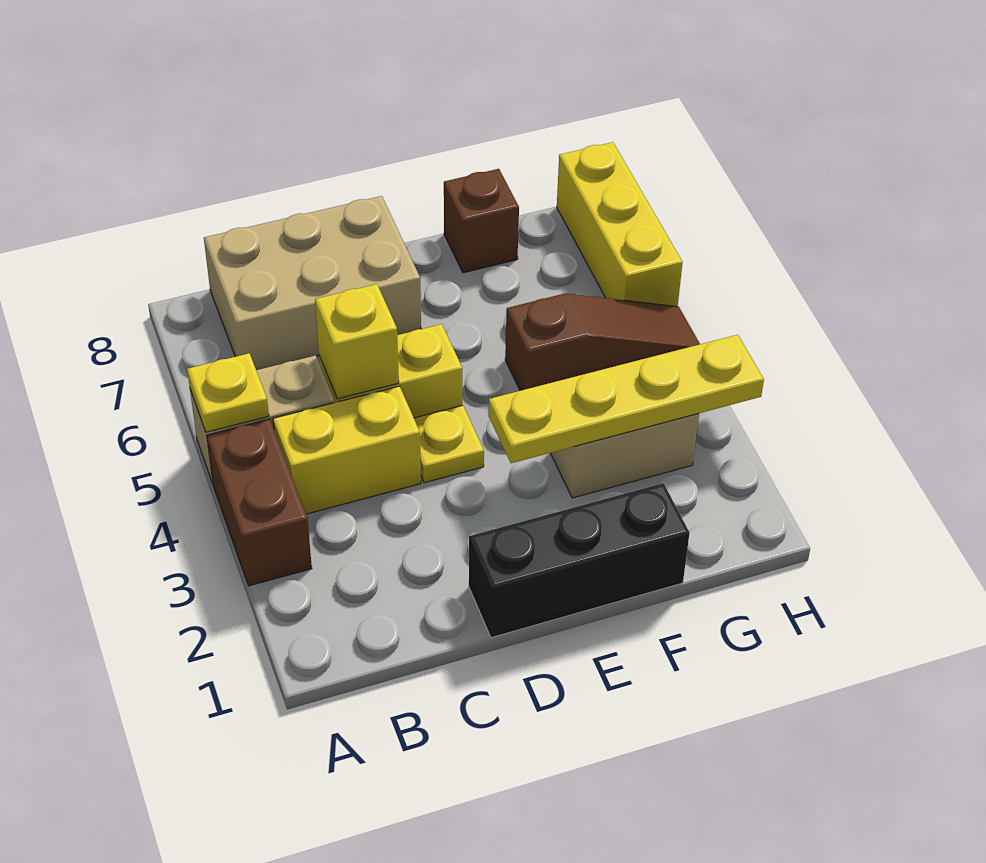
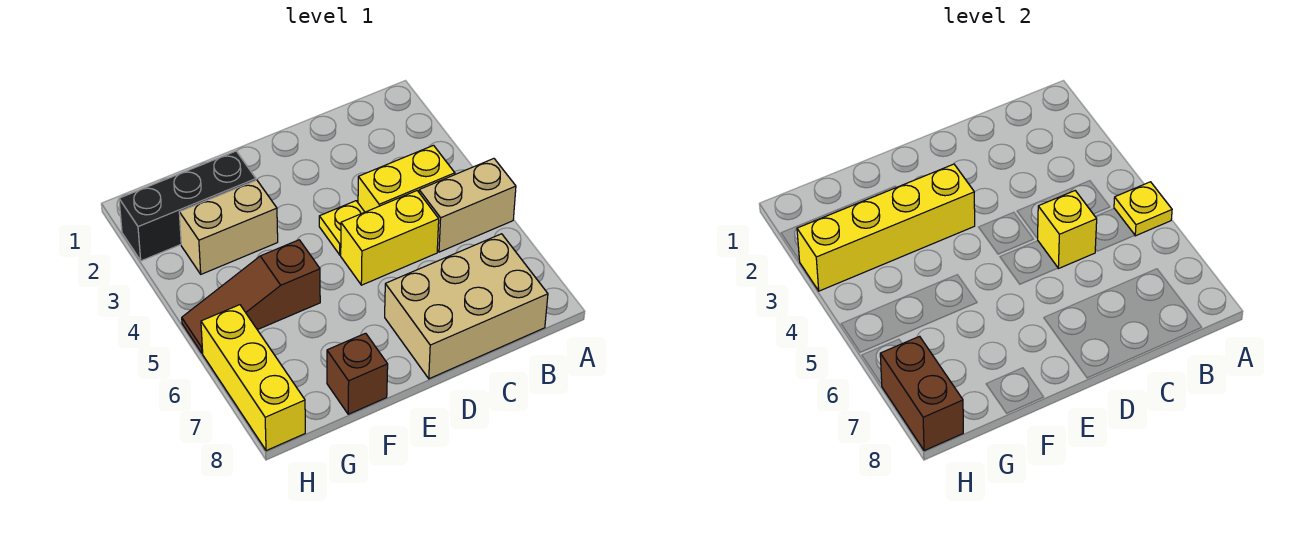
brown brick A3:A4 level 1 -> brown brick H7:H8 level 2
black brick D1:F1 level 1 -> black brick F2:H2 level 1
yellow plate E3:H3 level 2 -> yellow brick E3:H3 level 2

